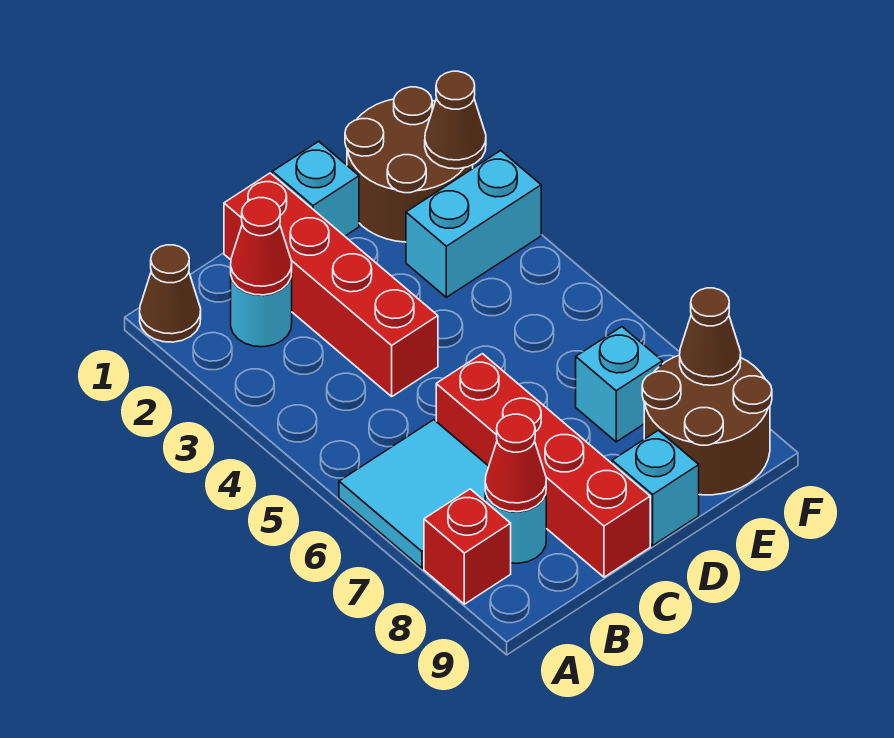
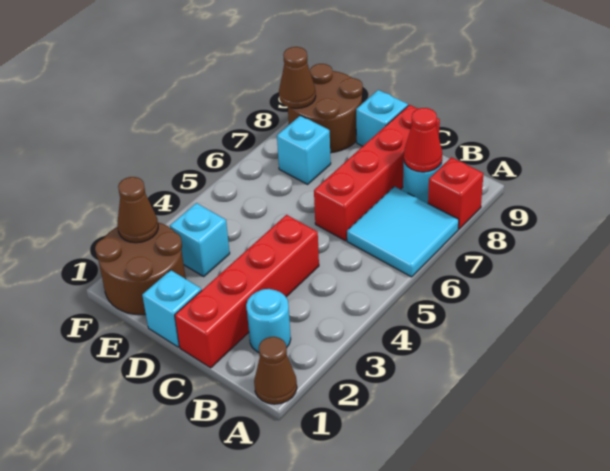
red cone B2 level 2 -> none
cyan brick E3:F3 level 1 -> cyan brick E3 level 1

